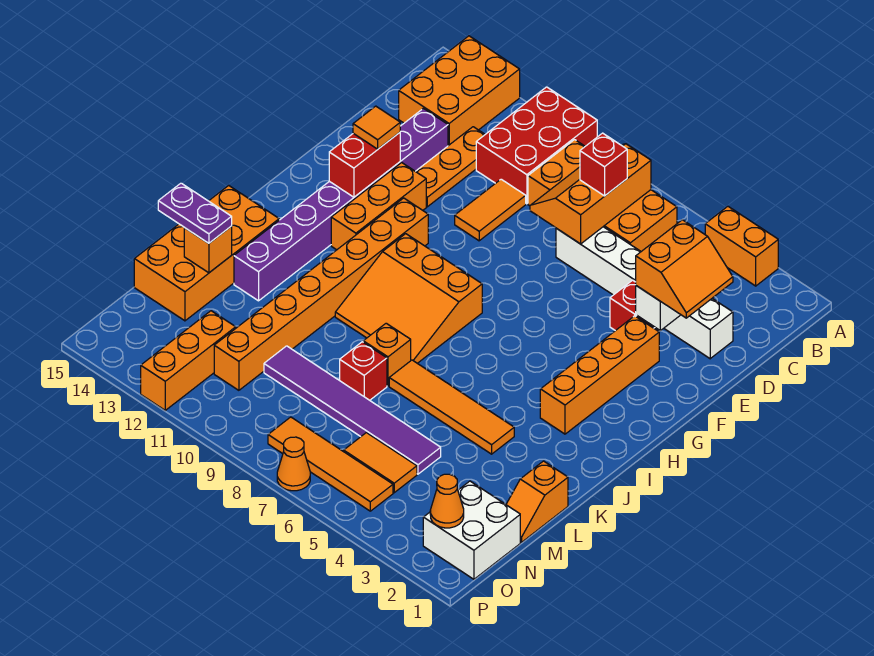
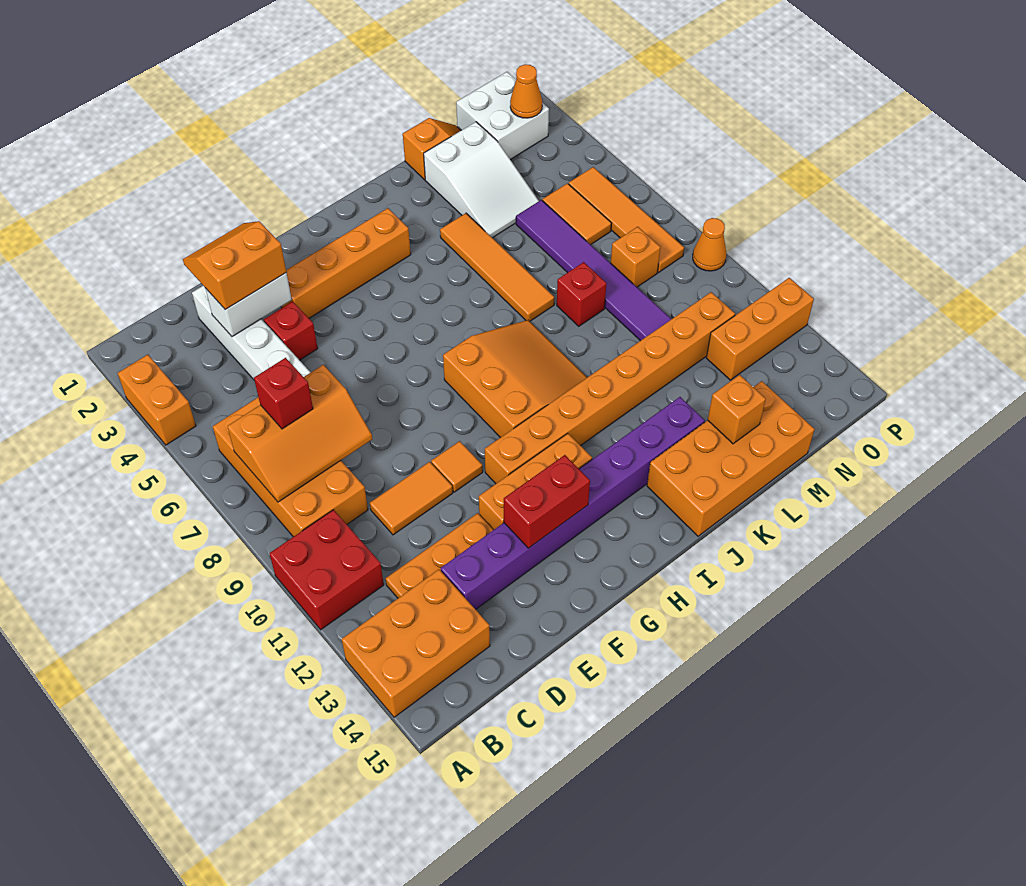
red brick A10:C11 level 1 -> red brick A10:B11 level 1
orange tile F13 level 3 -> orange tile F10 level 1
orange brick K8 level 1 -> orange brick N8 level 1
none -> white slope L2:M4 level 1 top 2
purple plate L14:L15 level 3 -> none
orange cone P7 level 1 -> orange cone P9 level 1

